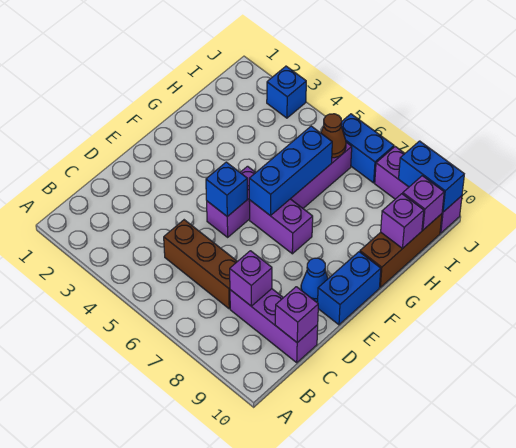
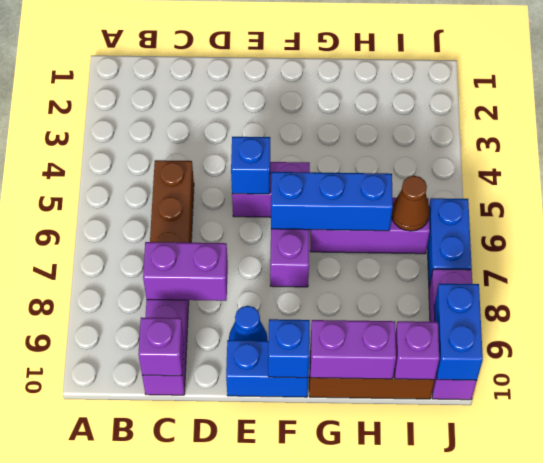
purple brick C8 level 2 -> purple brick C8:D8 level 2
purple brick H10 level 2 -> purple brick G10:H10 level 2
blue brick J3 level 1 -> blue brick F10 level 2

